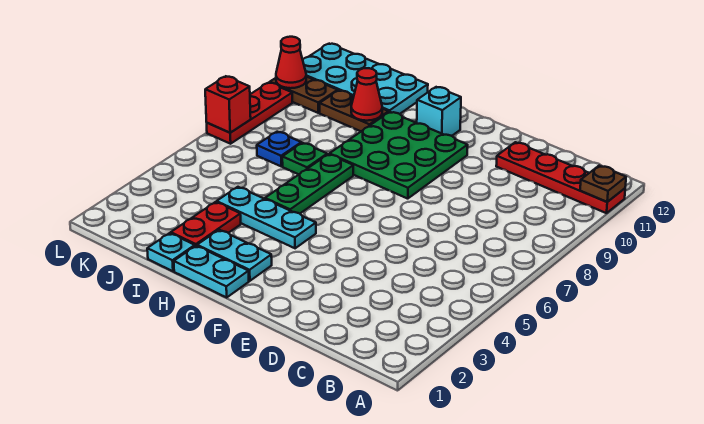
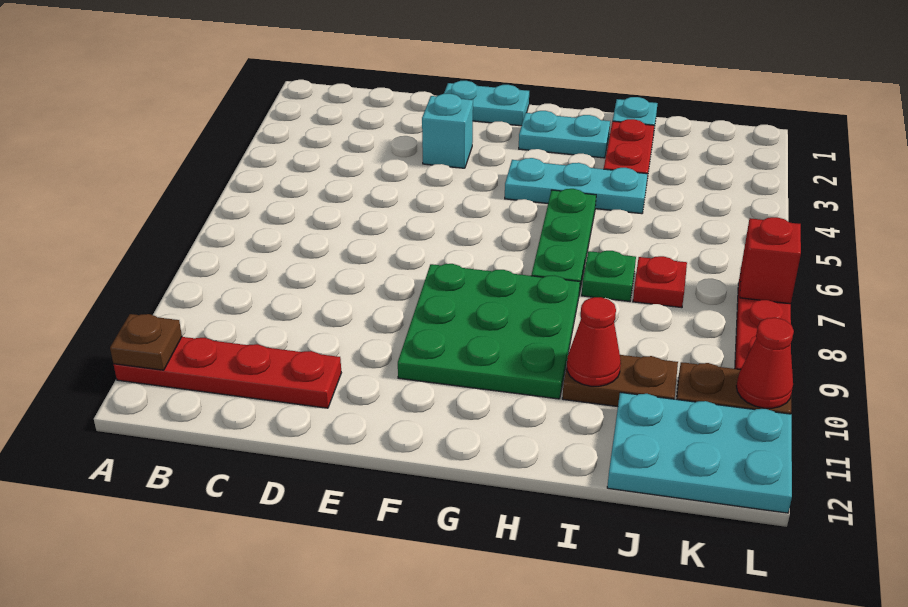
cyan plate G1:H1 level 1 -> cyan plate E1:F1 level 1
cyan brick G11 level 1 -> cyan brick E3 level 1
cyan plate I11:L12 level 1 -> cyan plate J11:L12 level 1
blue plate J7 level 1 -> red plate J7 level 1

